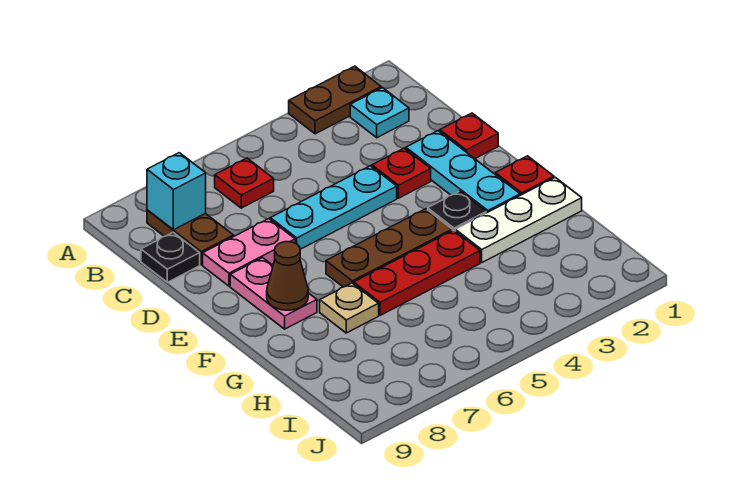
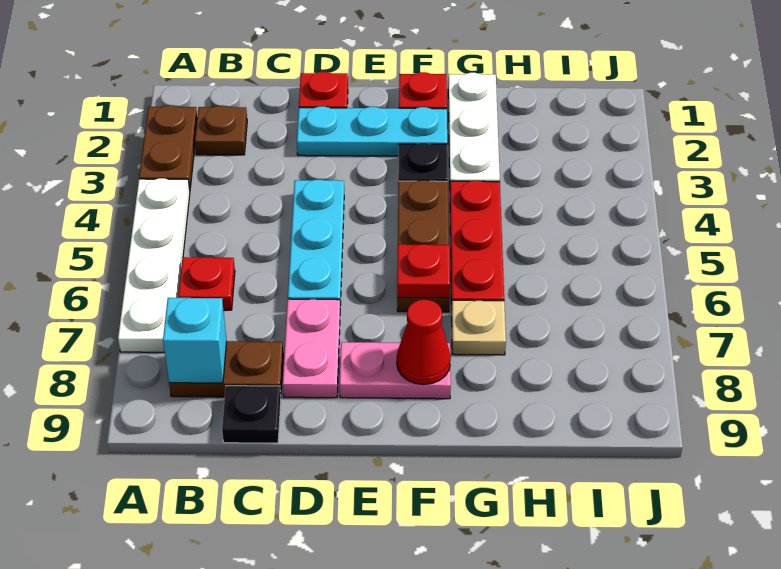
none -> white plate A4:A7 level 1
cyan plate B2 level 1 -> brown plate B2 level 1
red plate D3 level 1 -> red plate F6 level 2
brown cone F8 level 2 -> red cone F8 level 2

